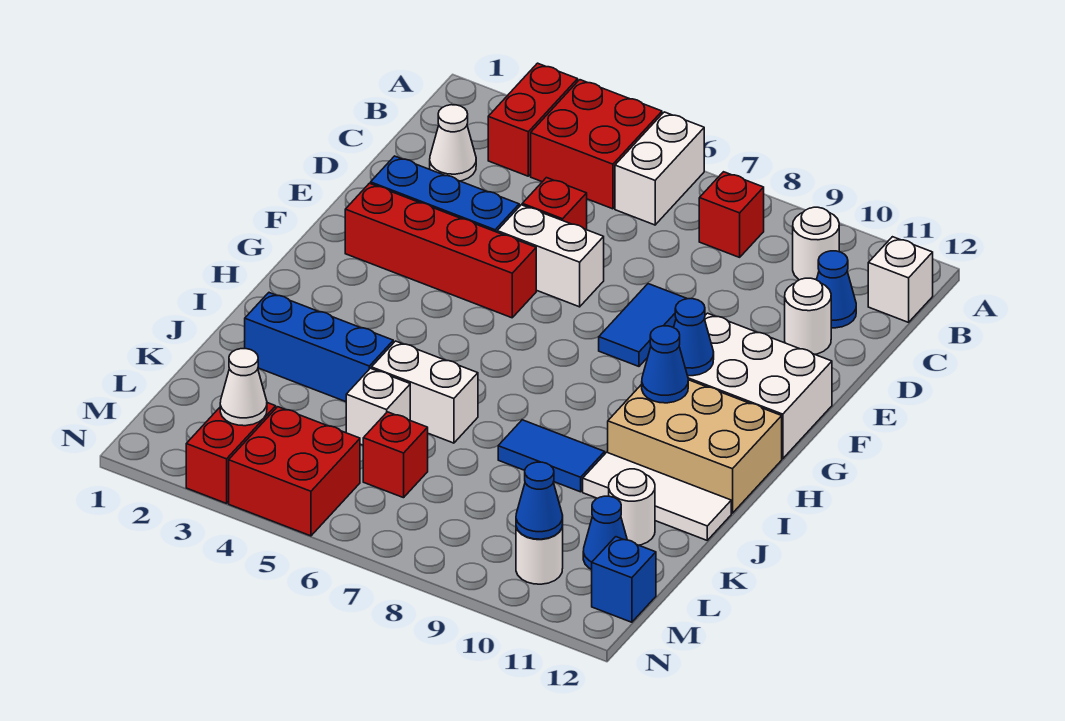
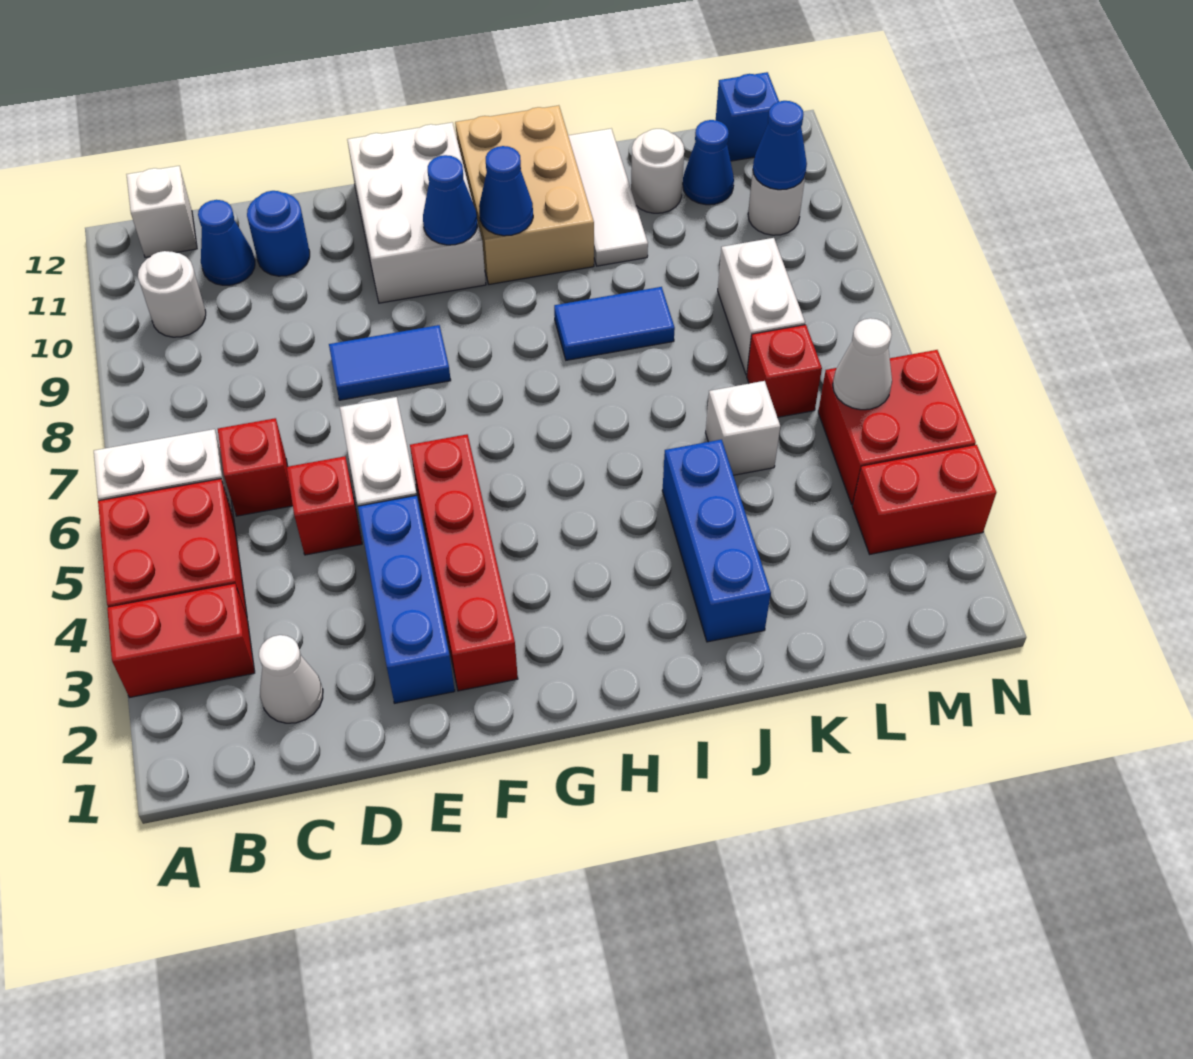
red brick B8 level 1 -> red brick C6 level 1
white round brick D11 level 1 -> blue round brick D11 level 1
white brick J5:J6 level 1 -> white brick L7:L8 level 1
blue tile J8:J9 level 1 -> blue tile I8:J8 level 1
white cone M3 level 2 -> white cone M5 level 2

